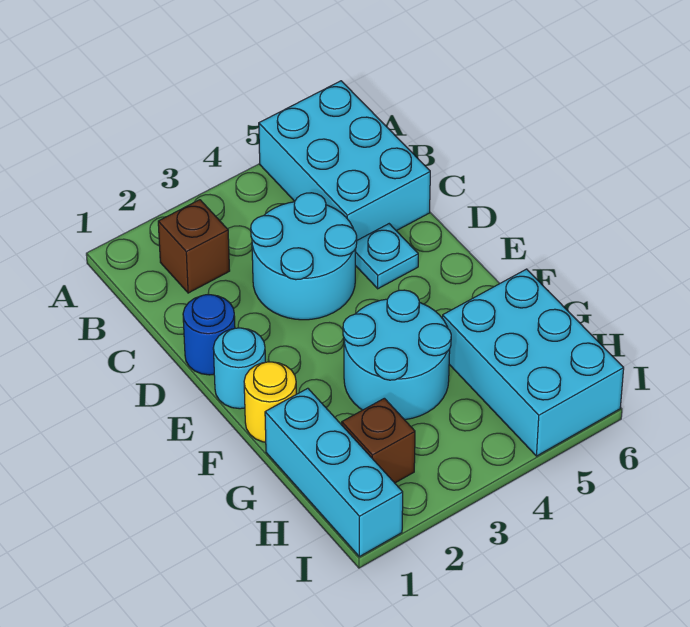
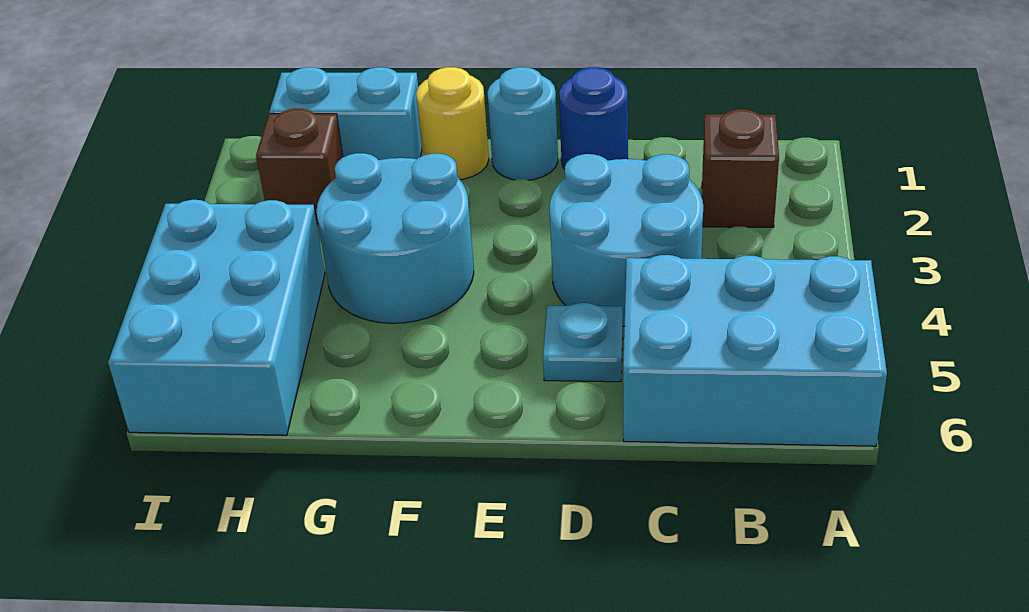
cyan brick G1:I1 level 1 -> cyan brick G1:H1 level 1
cyan brick G5:I6 level 1 -> cyan brick H4:I6 level 1

